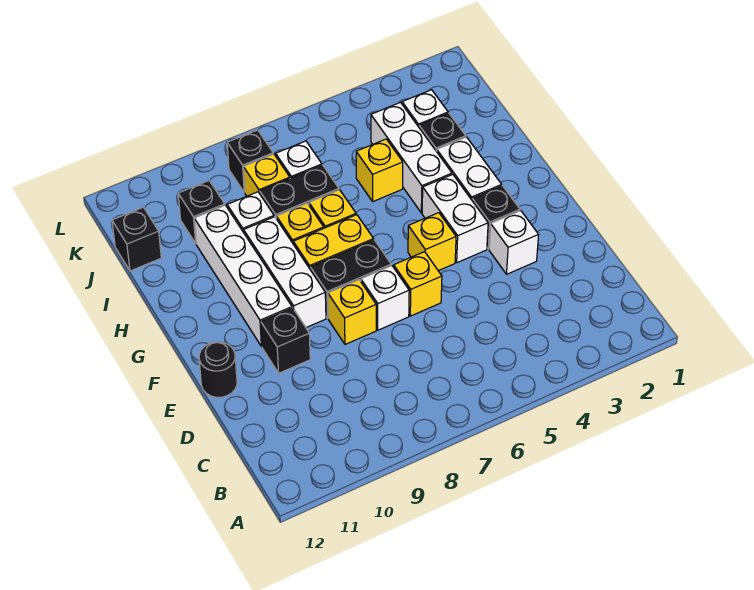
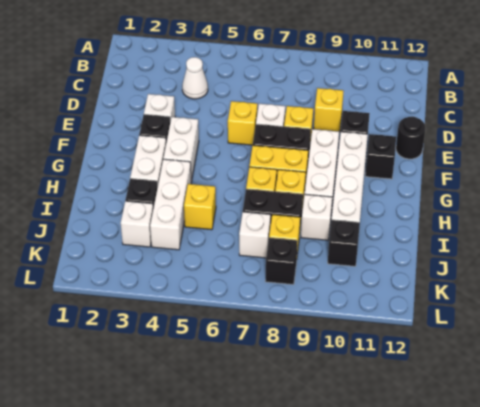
none -> white cone C4 level 1
yellow brick F5 level 1 -> yellow brick D9 level 1
black brick J12 level 1 -> black brick F11 level 1

